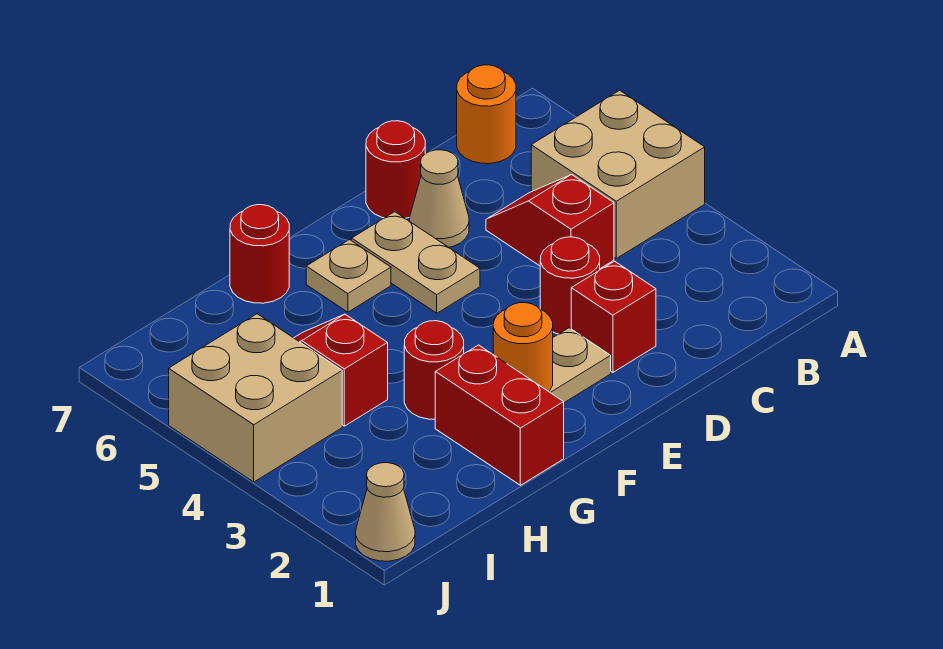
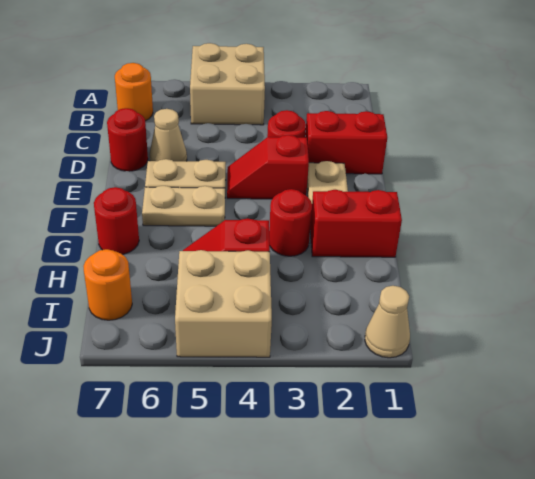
red slope C4:C5 level 1 top 4 -> red slope E3:E4 level 1 top 3
red brick D2 level 1 -> red brick D1:D2 level 1
orange round brick F2 level 2 -> orange round brick I7 level 1
tan plate F6 level 1 -> tan plate F5:F6 level 1

